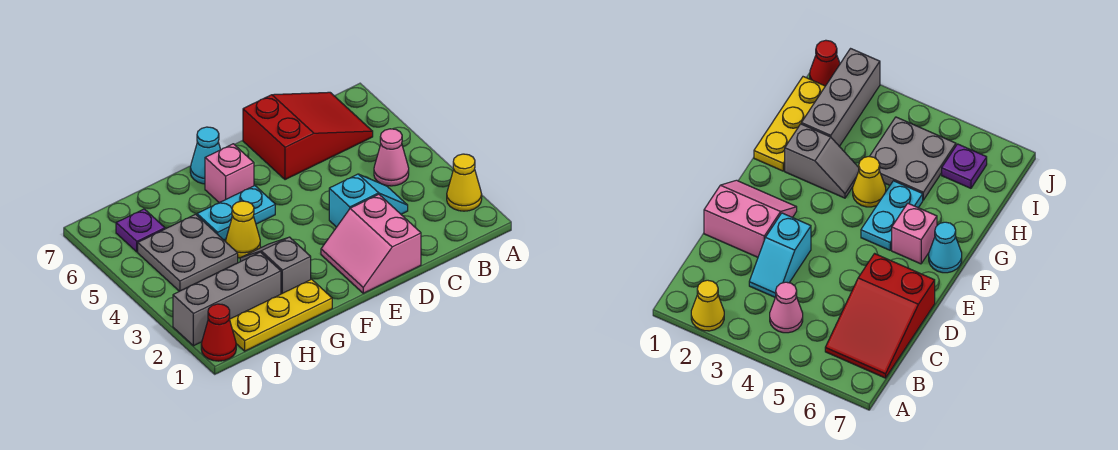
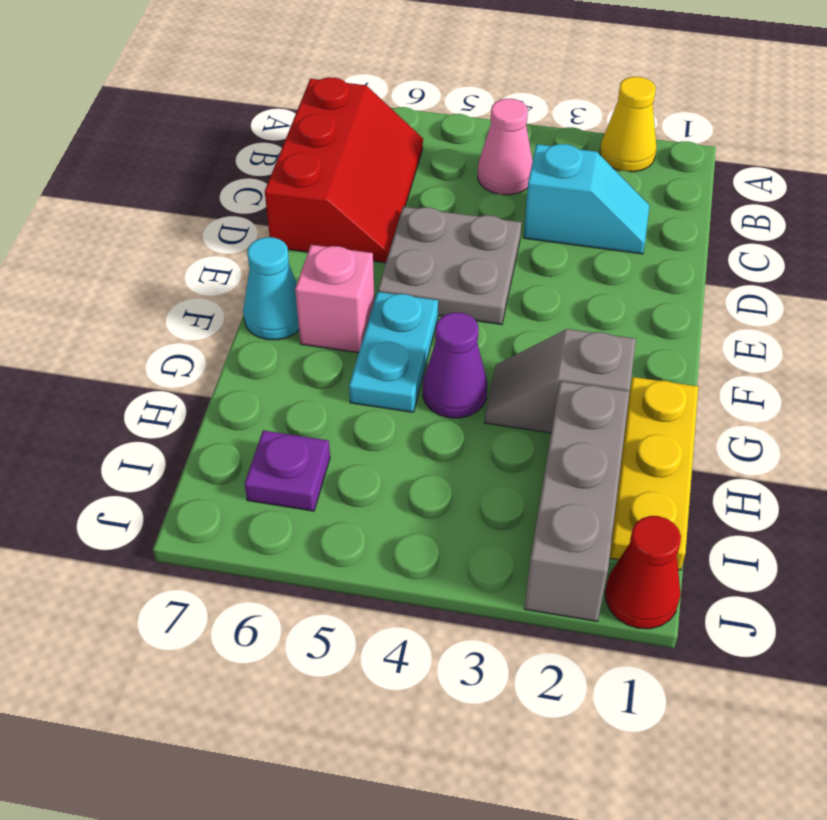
red slope B6:D7 level 1 top D -> red slope B6:D7 level 1 top 7
cyan slope C3:D3 level 1 top D -> cyan slope C2:C3 level 1 top 3
pink slope D1:E2 level 1 top D -> none
yellow cone G4 level 1 -> purple cone G4 level 1
grey plate H4:I5 level 1 -> grey plate D4:E5 level 1

